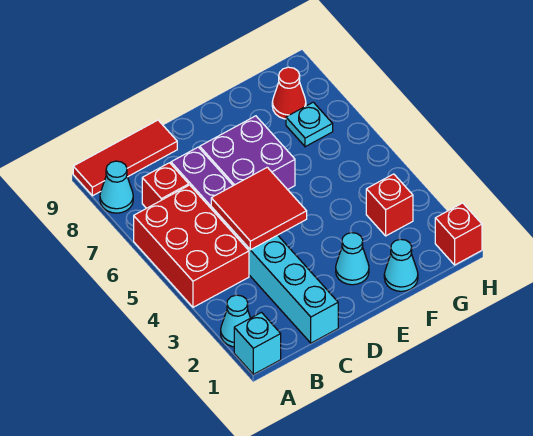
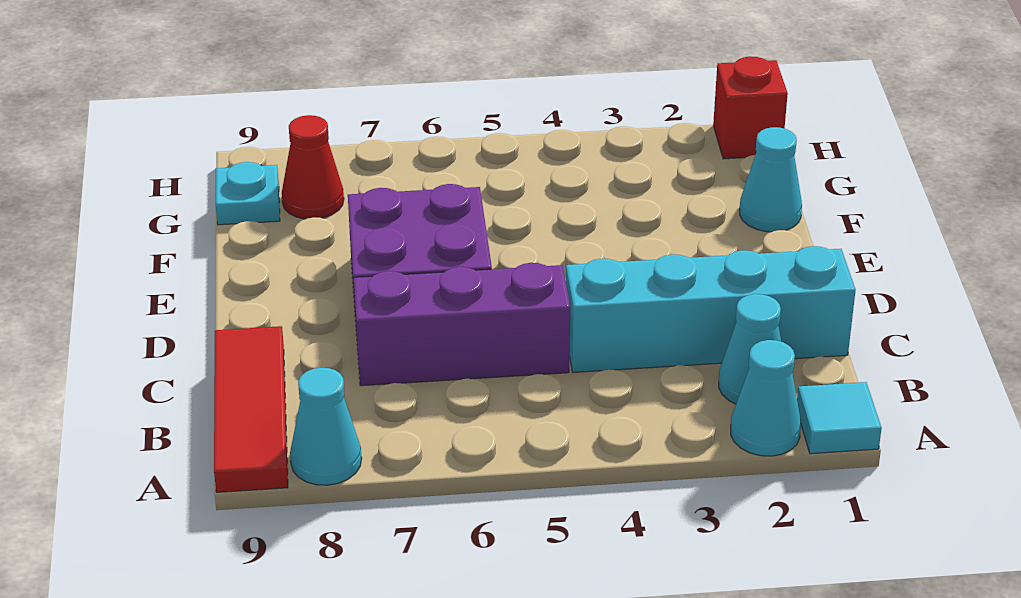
cyan brick A1 level 1 -> cyan tile A1 level 1
red brick A4:B6 level 1 -> none
red brick B7 level 1 -> none
red tile C4:D5 level 2 -> none
cyan cone E2 level 1 -> cyan cone B2 level 1
red brick G3 level 1 -> none
cyan plate G7 level 1 -> cyan plate G9 level 1

